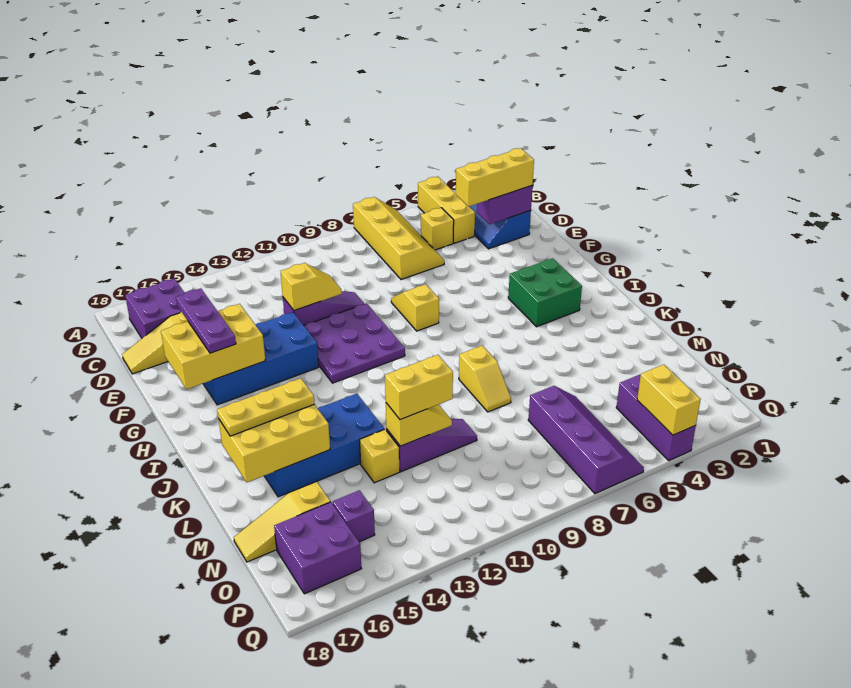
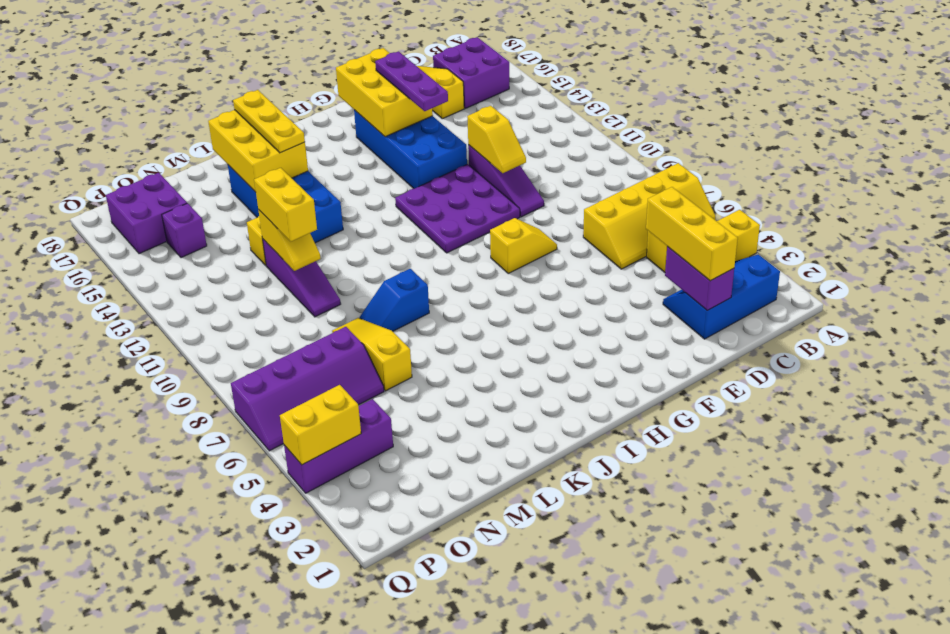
purple plate E16:G16 level 3 -> purple plate F14:F16 level 3
green brick H3:I4 level 1 -> none
yellow slope K8:L8 level 1 top K -> blue slope K8:L8 level 1 top K
yellow slope N16:N18 level 1 top 16 -> yellow slope M6:M8 level 1 top 6

